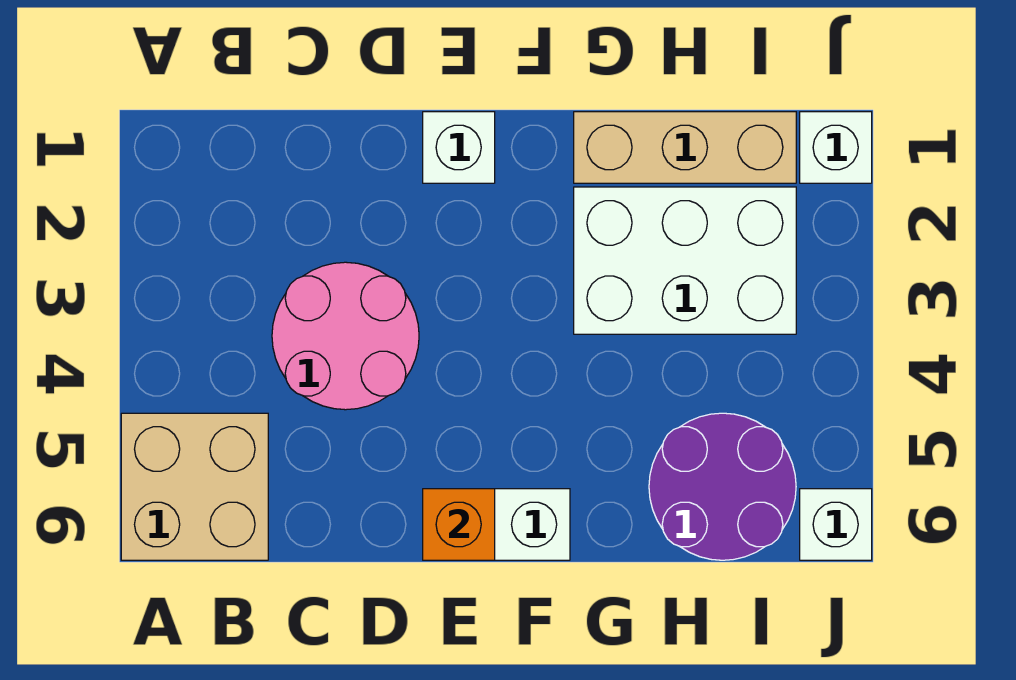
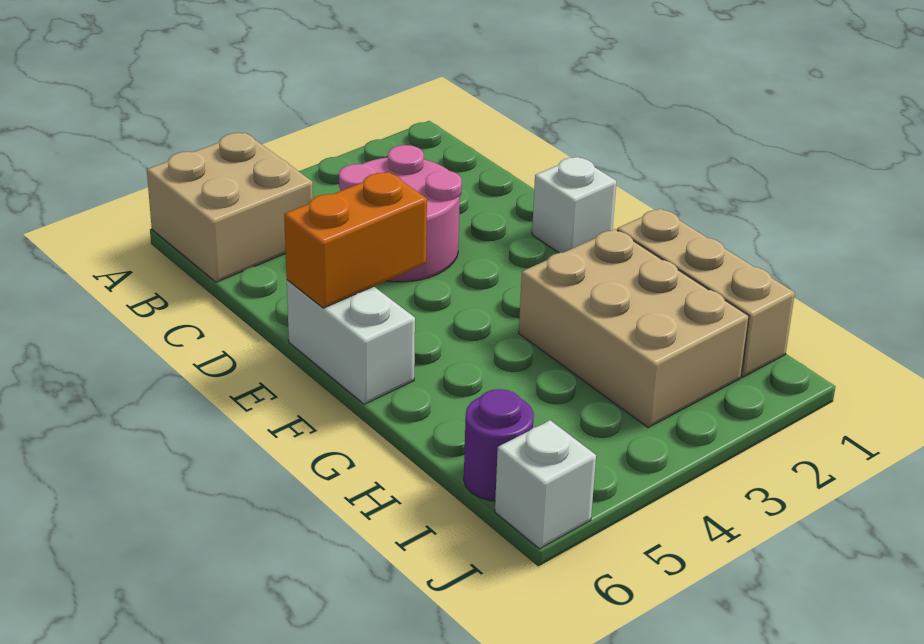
orange brick E6 level 2 -> orange brick E5:E6 level 2
white brick G2:I3 level 1 -> tan brick G2:I3 level 1
purple round brick H5:I6 level 1 -> purple round brick I6 level 1
white brick J1 level 1 -> none

